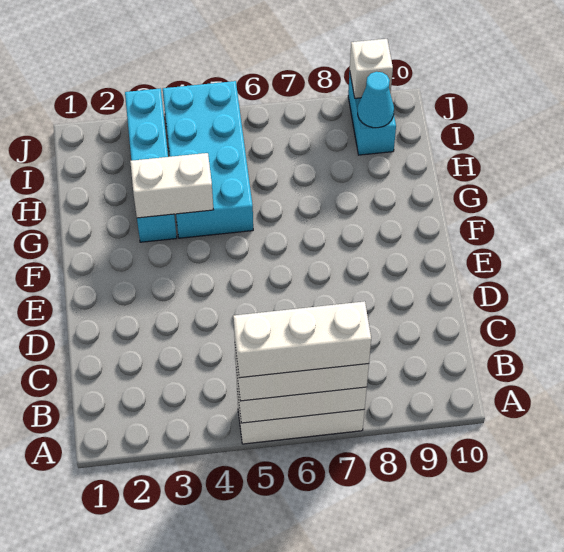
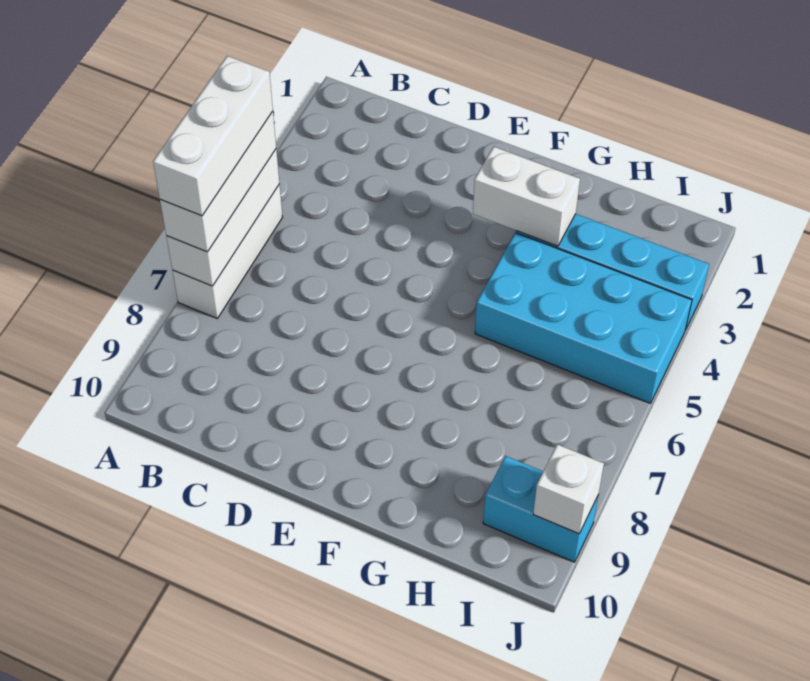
white brick G3:G4 level 2 -> white brick F3:G3 level 2
cyan cone I9 level 2 -> none

